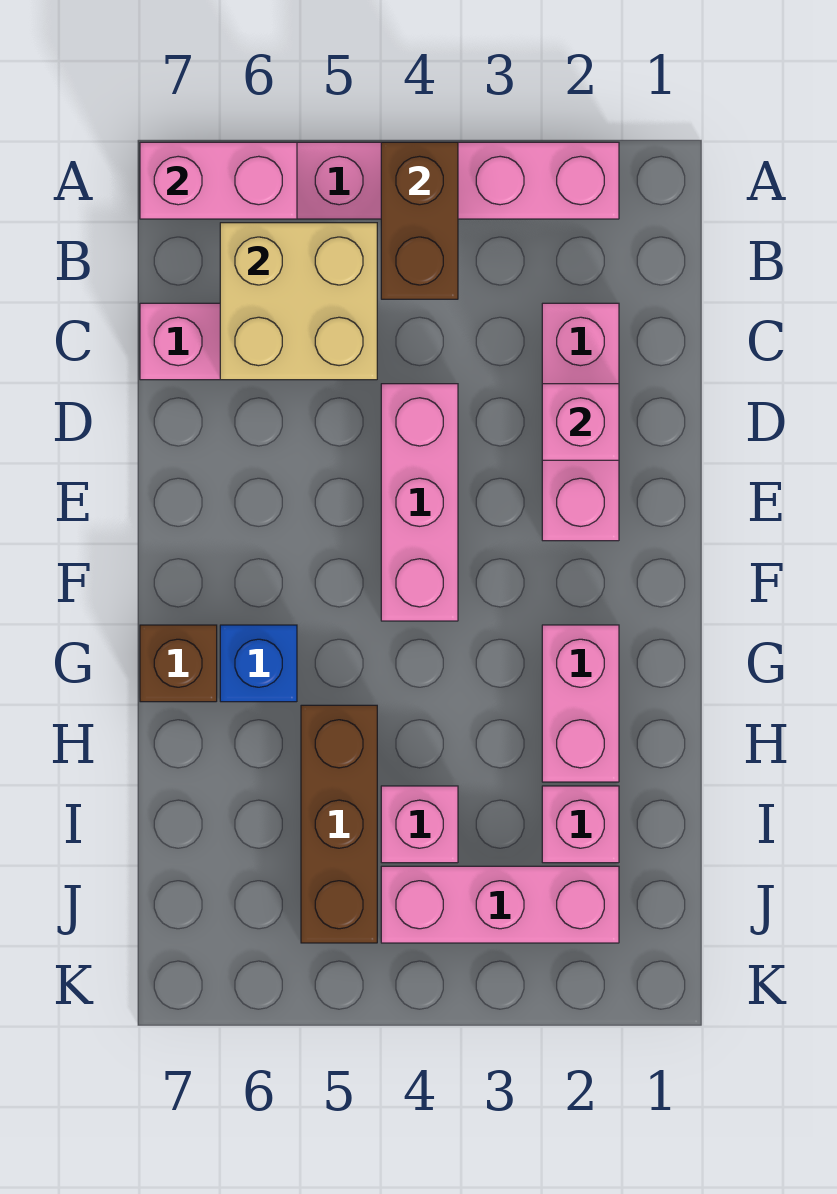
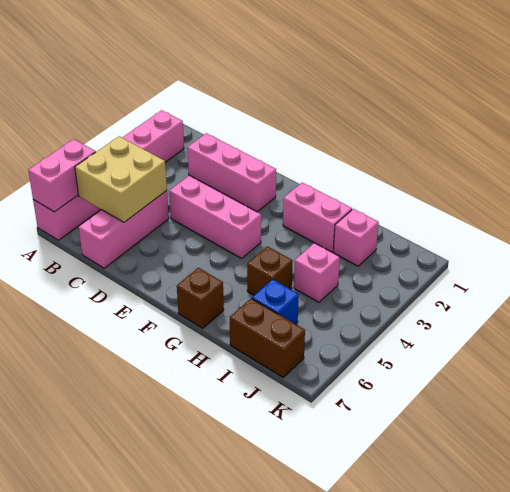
brown brick A4:B4 level 2 -> brown brick I7:J7 level 1
pink brick D2 level 2 -> none
blue brick G6 level 1 -> blue brick I6 level 1
brown brick H5:J5 level 1 -> brown brick H5 level 1
pink brick J2:J4 level 1 -> none

